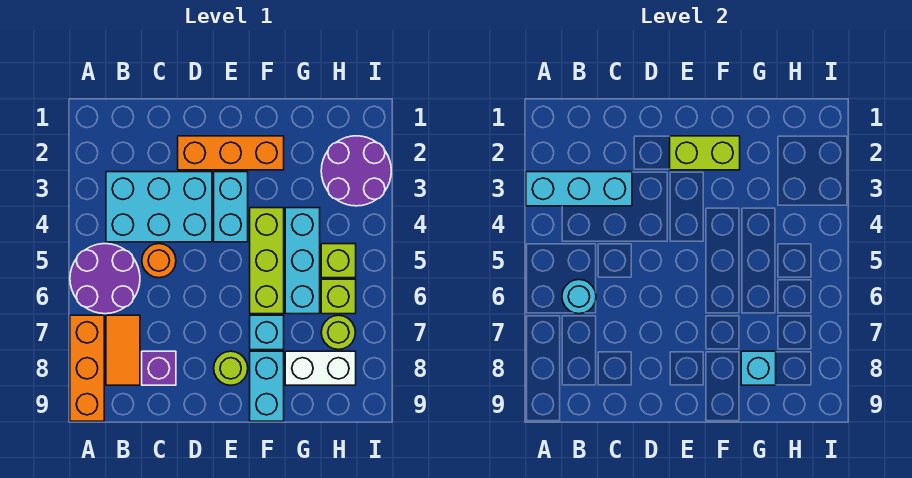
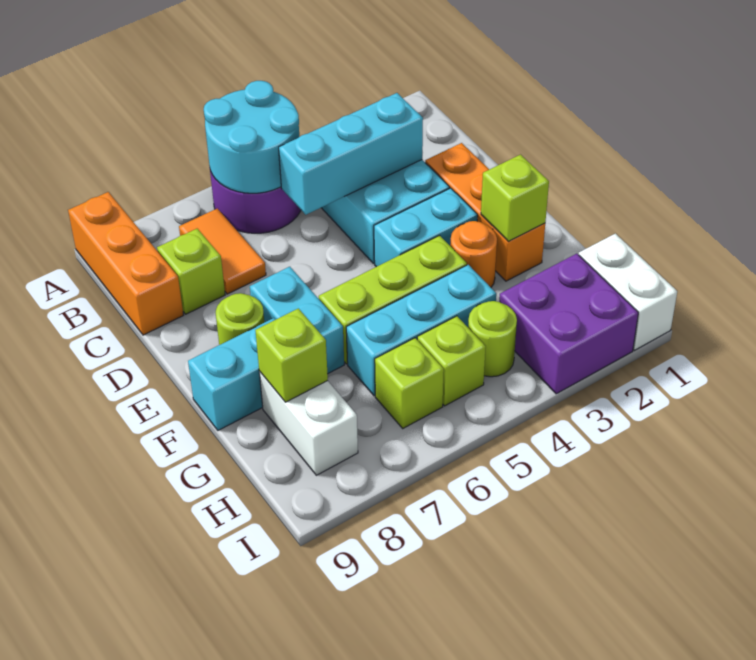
cyan brick A3:C3 level 2 -> cyan brick C3:C5 level 2
orange brick A7:A9 level 1 -> orange brick A9:C9 level 1
cyan round brick B6 level 2 -> cyan round brick A5:B6 level 2
orange tile B7:B8 level 1 -> orange tile B7:C7 level 1
orange round brick C5 level 1 -> orange round brick F3 level 1
purple brick C8 level 1 -> lime brick C8 level 1
lime brick E2:F2 level 2 -> lime brick F2 level 2
cyan brick F7 level 1 -> cyan brick E7:F7 level 1
cyan brick G8 level 2 -> lime brick G8 level 2
none -> white brick H1:I1 level 1
purple round brick H2:I3 level 1 -> purple brick H2:I3 level 1
lime round brick H7 level 1 -> lime round brick H4 level 1

